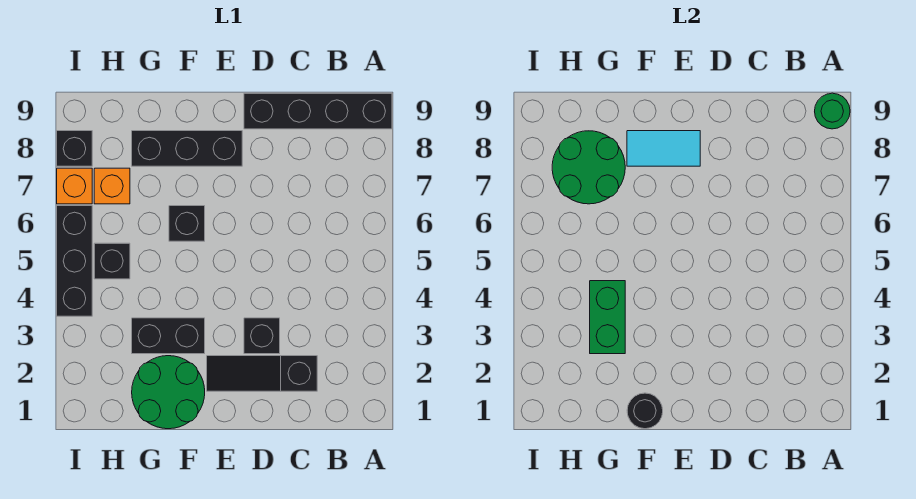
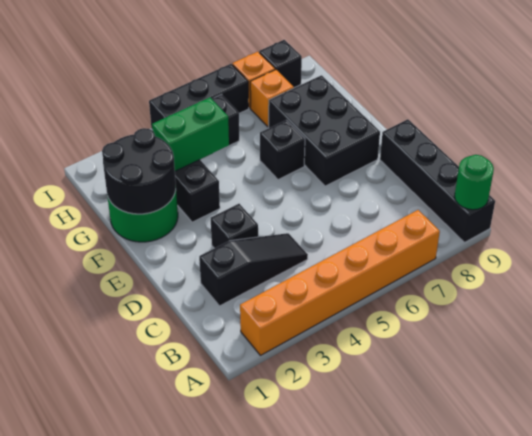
none -> orange brick A2:A7 level 1
black slope C2:E2 level 1 top C -> black slope C2:C4 level 1 top 2
black brick E8:G8 level 1 -> black brick E7:G8 level 1
cyan tile E8:F8 level 2 -> none
black round brick F1 level 2 -> black round brick F1:G2 level 2
green round brick G7:H8 level 2 -> none

